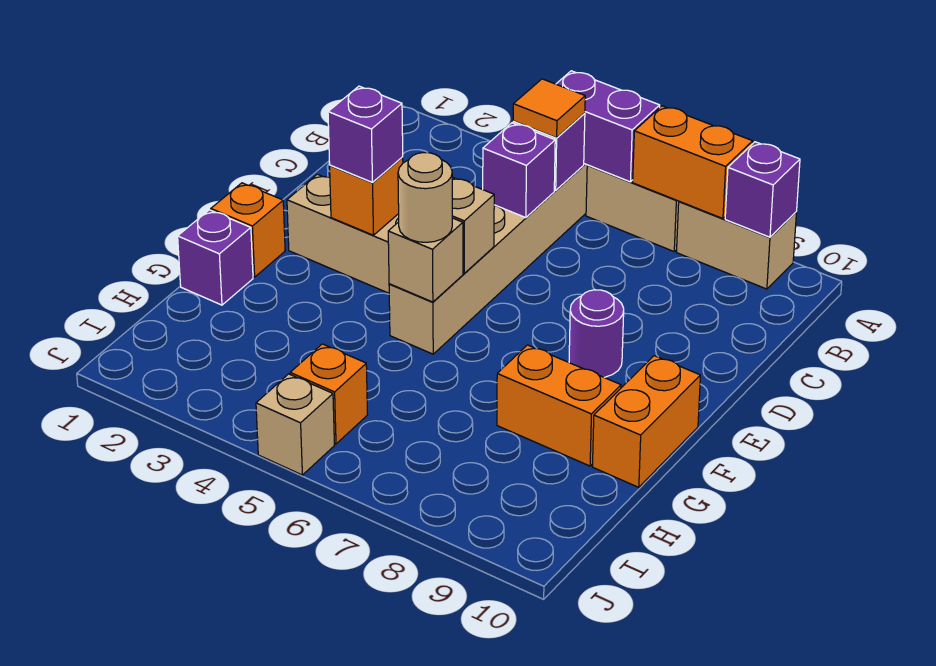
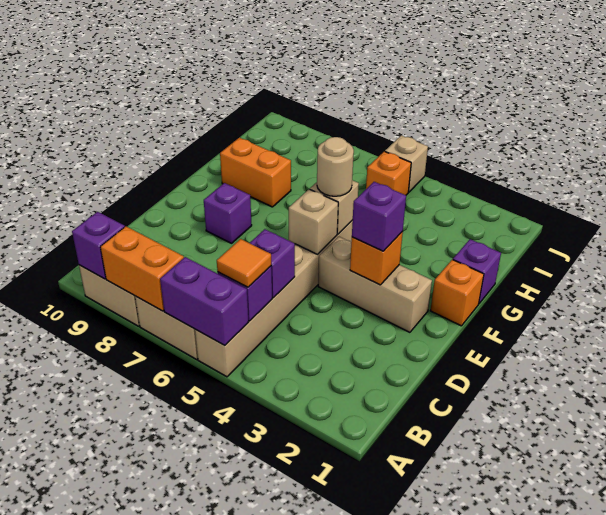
purple round brick E8 level 1 -> purple brick E8 level 1
orange brick F10:G10 level 1 -> none

